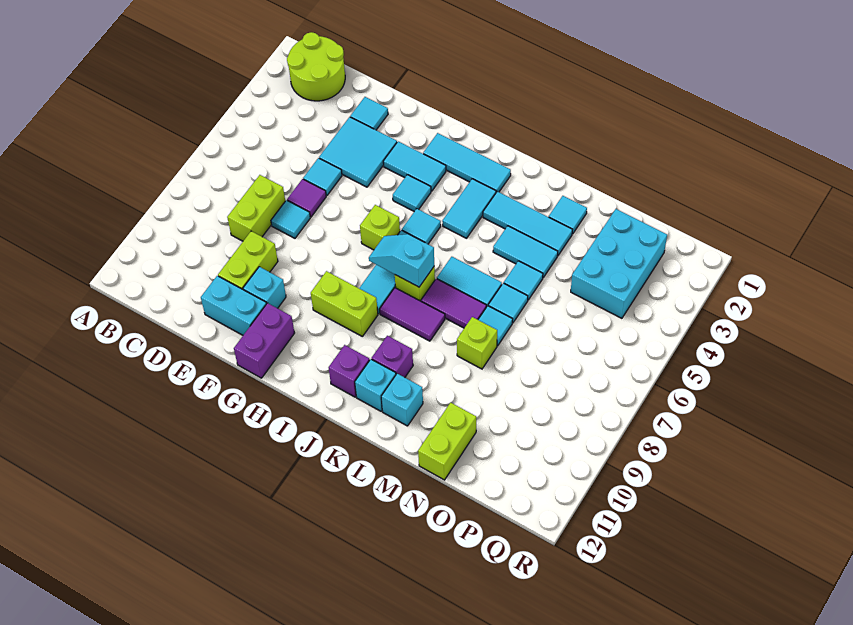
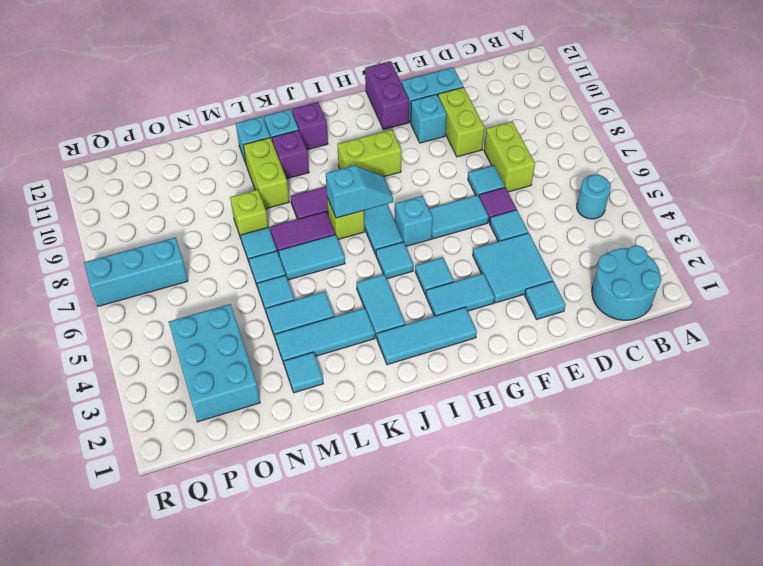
lime round brick B1:C2 level 1 -> cyan round brick B1:C2 level 1
none -> cyan round brick B5 level 1
none -> cyan tile F6:G6 level 1
lime brick H6 level 1 -> cyan brick H6 level 1
lime brick N11:N12 level 1 -> lime brick L9:L10 level 1
none -> cyan brick P7:R7 level 1

